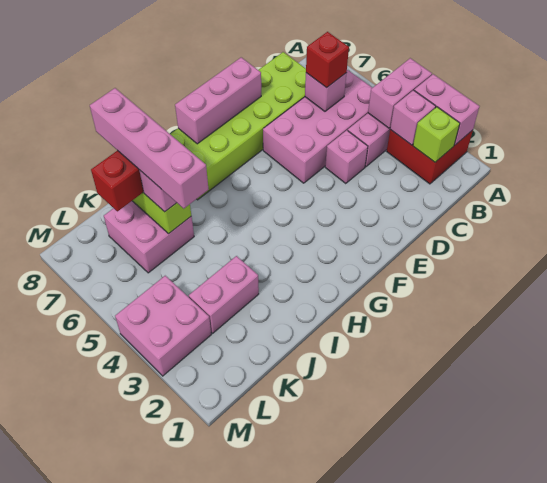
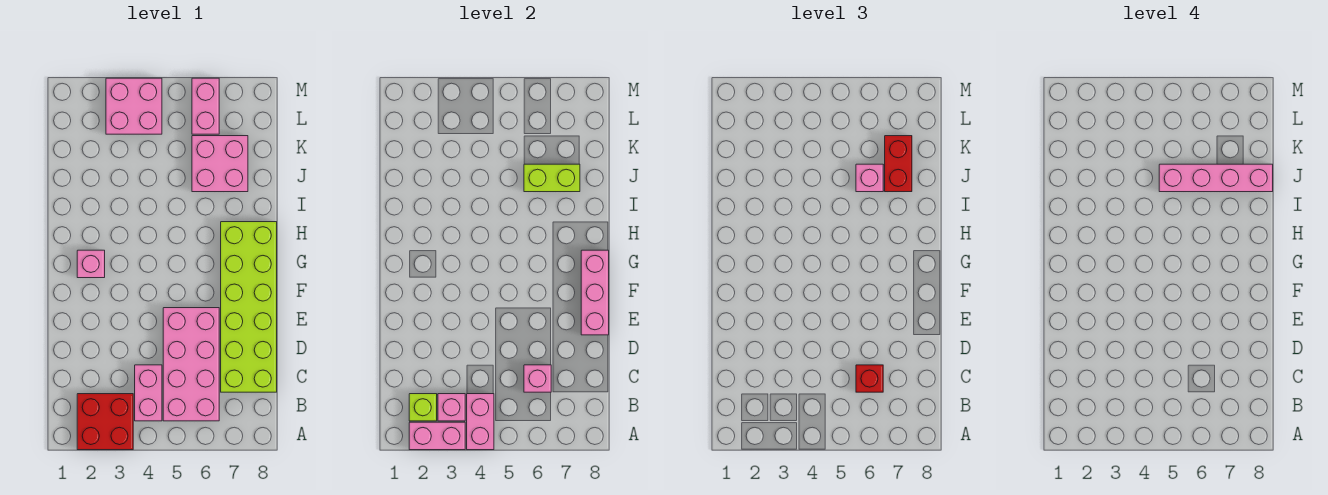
pink brick D4 level 1 -> pink brick G2 level 1
pink brick J3:K3 level 1 -> pink brick L6:M6 level 1

